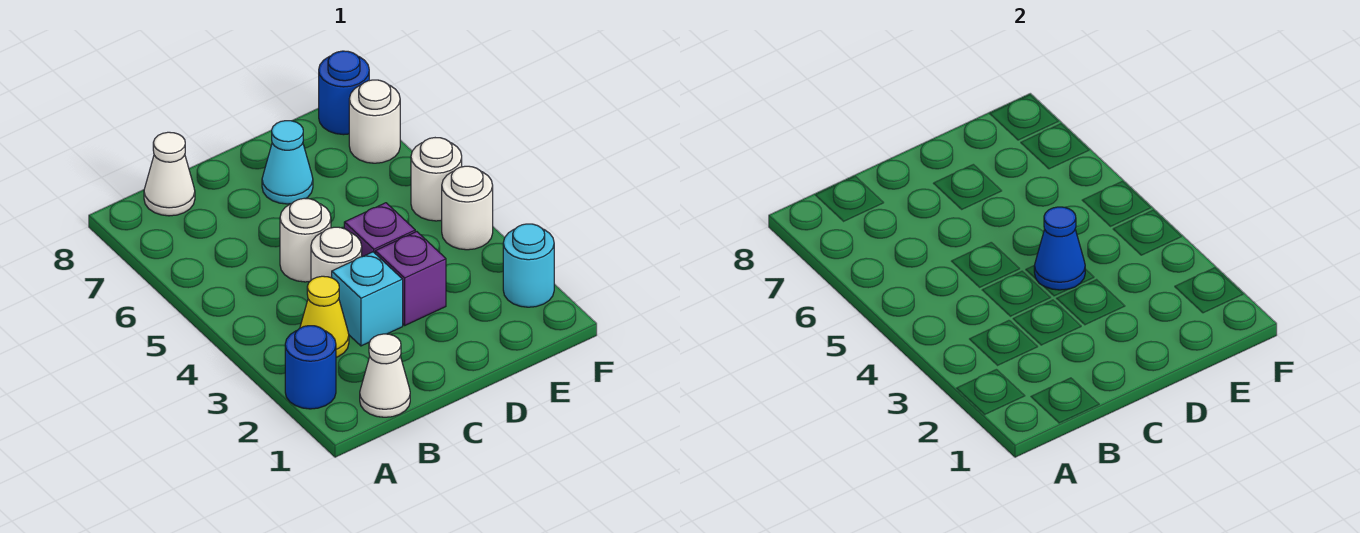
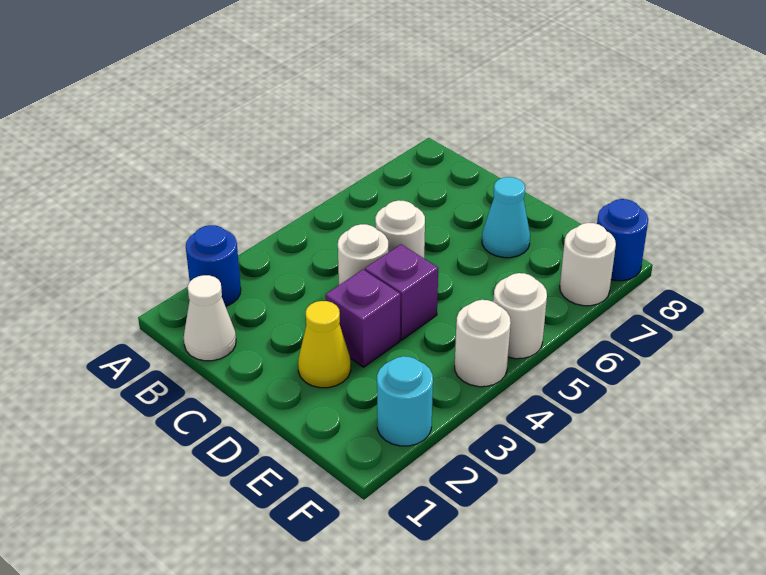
yellow cone B3 level 1 -> yellow cone D2 level 1
white cone B8 level 1 -> none
cyan brick C3 level 1 -> none
blue cone D4 level 2 -> none

